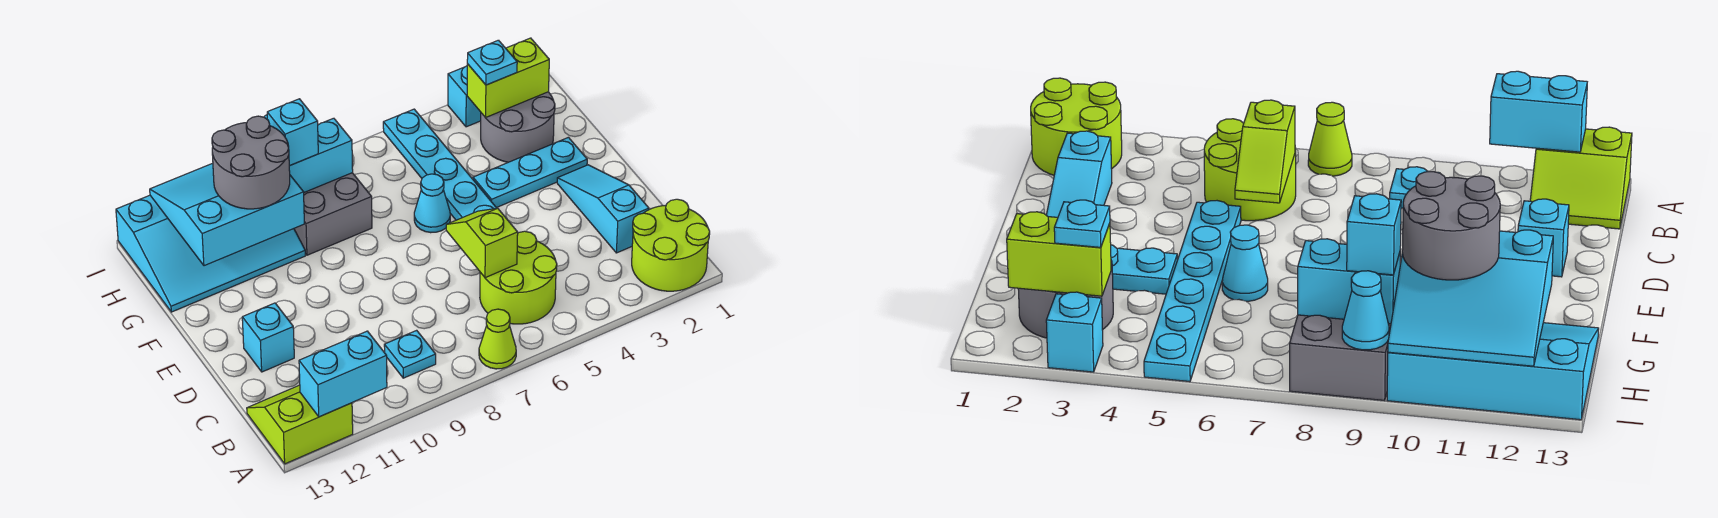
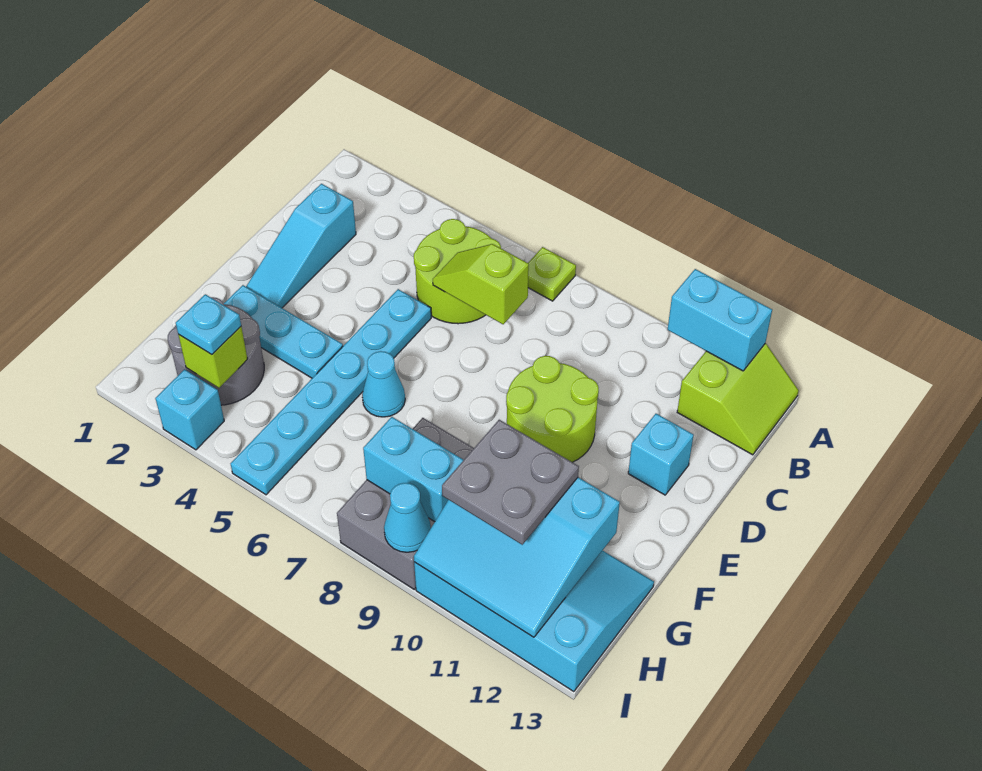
lime round brick A1:B2 level 1 -> lime round brick D9:E10 level 1
lime cone A7 level 1 -> lime plate A7 level 1
lime slope A12:B13 level 1 top A -> lime slope A12:B13 level 1 top 12
cyan plate B9 level 1 -> none
lime slope C6:D6 level 2 top C -> lime slope C6:C7 level 2 top 7
grey round brick G10:H11 level 3 -> grey plate G10:H11 level 3
lime brick H2:H3 level 2 -> lime brick H3 level 2
cyan brick H9 level 3 -> none

